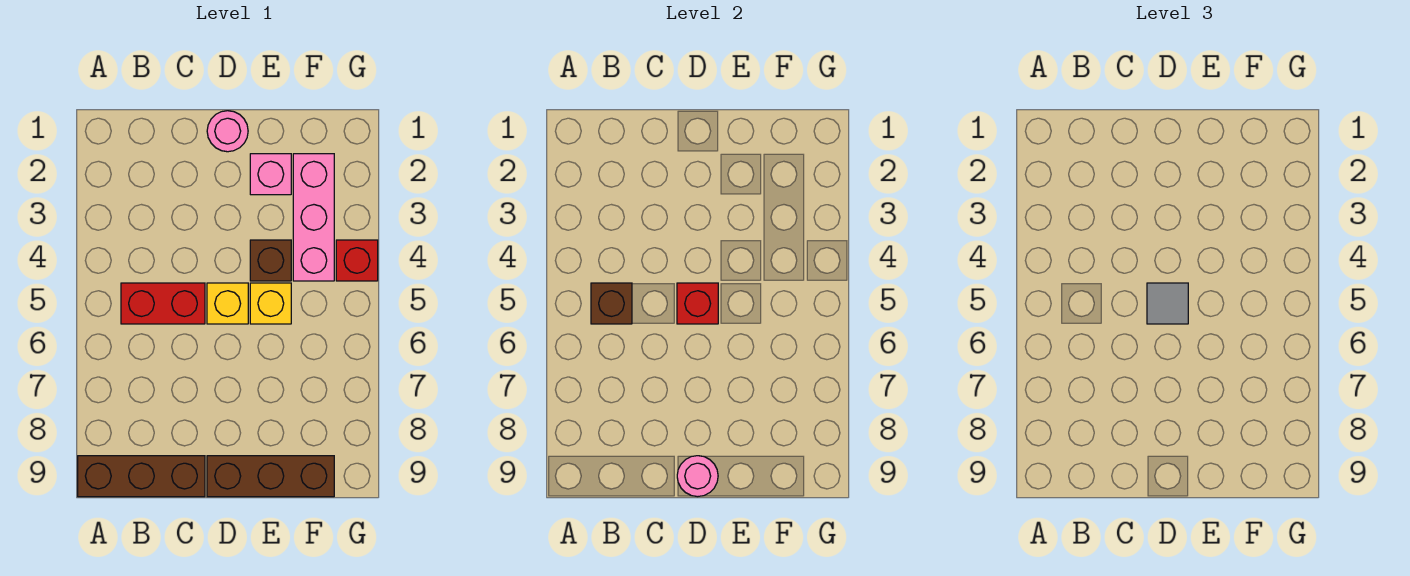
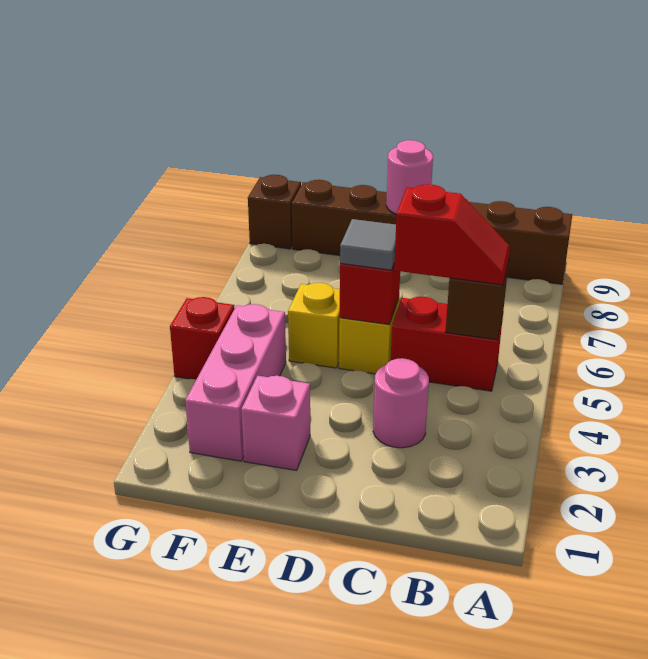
none -> red slope B5:C5 level 3 top C
pink round brick D1 level 1 -> pink round brick C3 level 1
brown brick E4 level 1 -> brown brick G9 level 1

